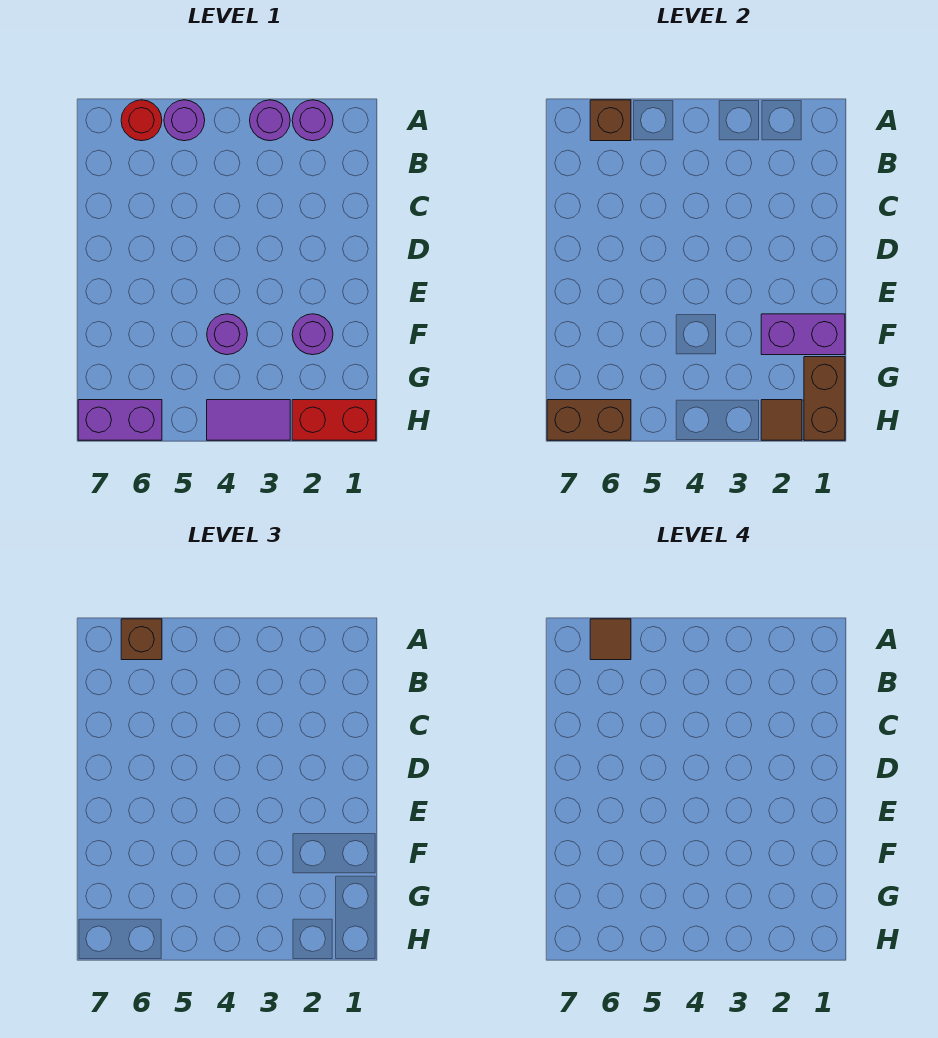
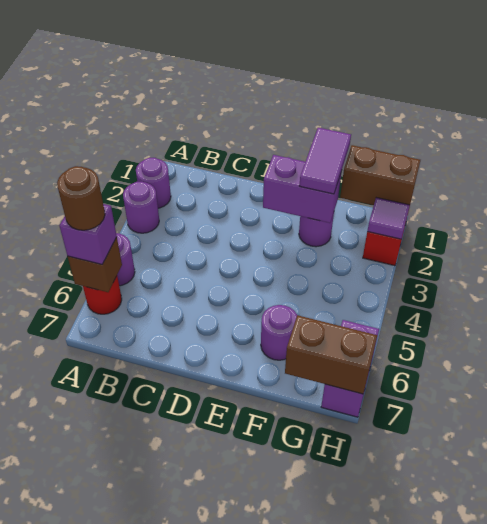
brown brick A6 level 3 -> purple brick A6 level 3
brown tile A6 level 4 -> brown round brick A6 level 4
purple brick F1:F2 level 2 -> purple brick E2:F2 level 2
purple round brick F4 level 1 -> purple round brick F6 level 1
brown tile H2 level 2 -> purple tile H2 level 2
purple tile H3:H4 level 1 -> purple tile F1:F2 level 3
brown brick H6:H7 level 2 -> brown brick G7:H7 level 2

